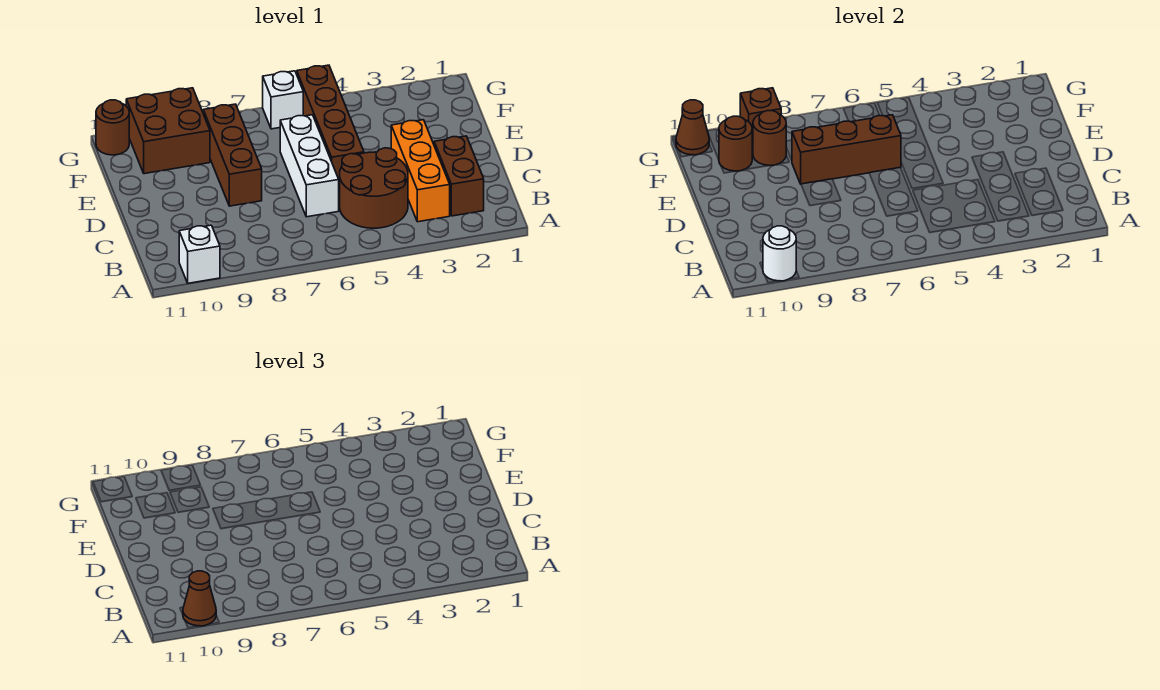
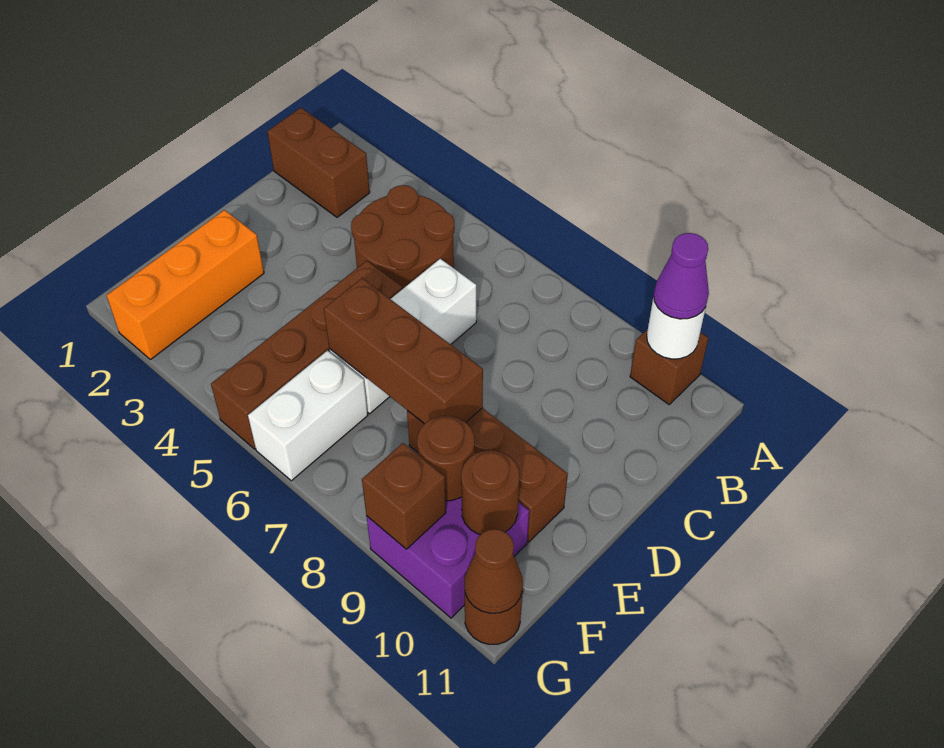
white brick A10 level 1 -> brown brick A10 level 1
brown cone A10 level 3 -> purple cone A10 level 3
brown brick B2:C2 level 1 -> brown brick B1:B2 level 1
orange brick B3:D3 level 1 -> orange brick E2:G2 level 1
brown brick D8:F8 level 1 -> brown brick E8:E10 level 1
brown brick F9:G10 level 1 -> purple brick F9:G10 level 1
white brick G6 level 1 -> white brick F6:G6 level 1

